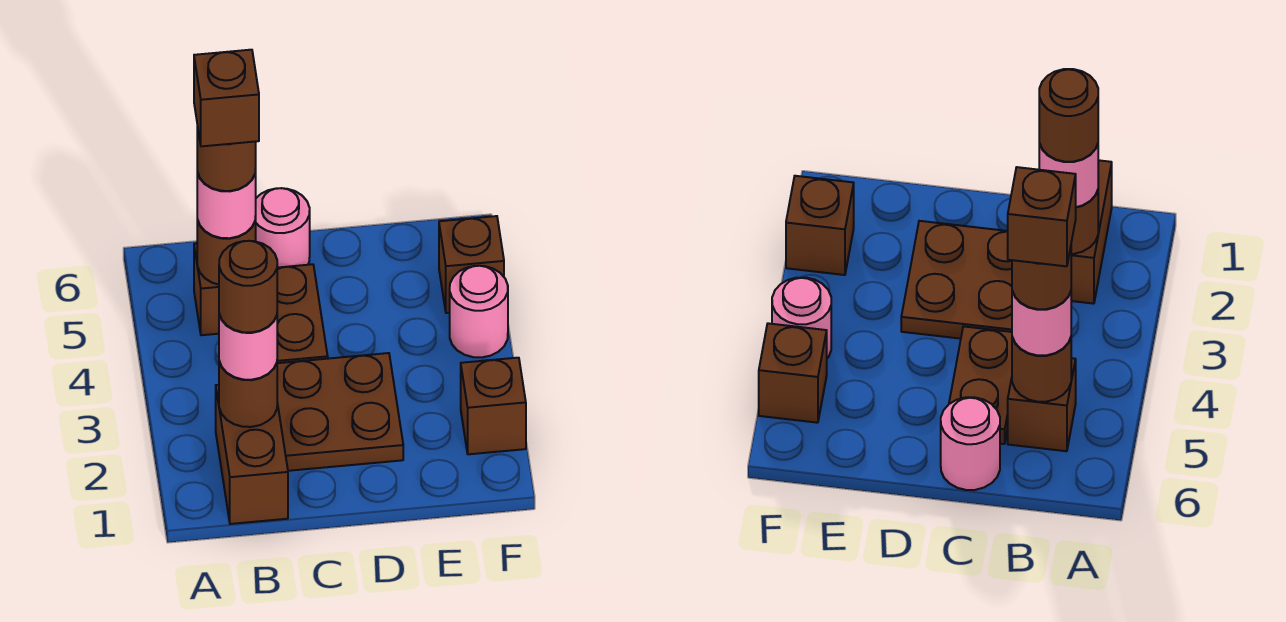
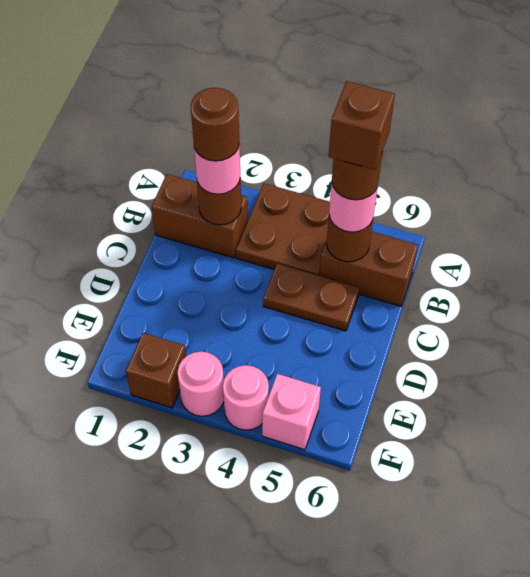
brown brick B5 level 1 -> brown brick B5:B6 level 1
brown plate C2:D3 level 1 -> brown plate A3:B4 level 1
pink round brick C6 level 1 -> pink round brick F3 level 1
brown brick F5 level 1 -> pink brick F5 level 1

